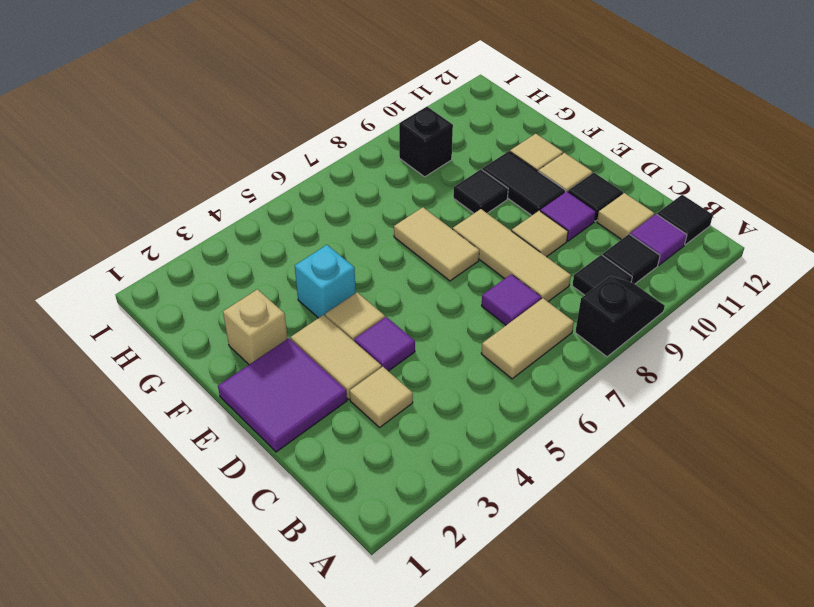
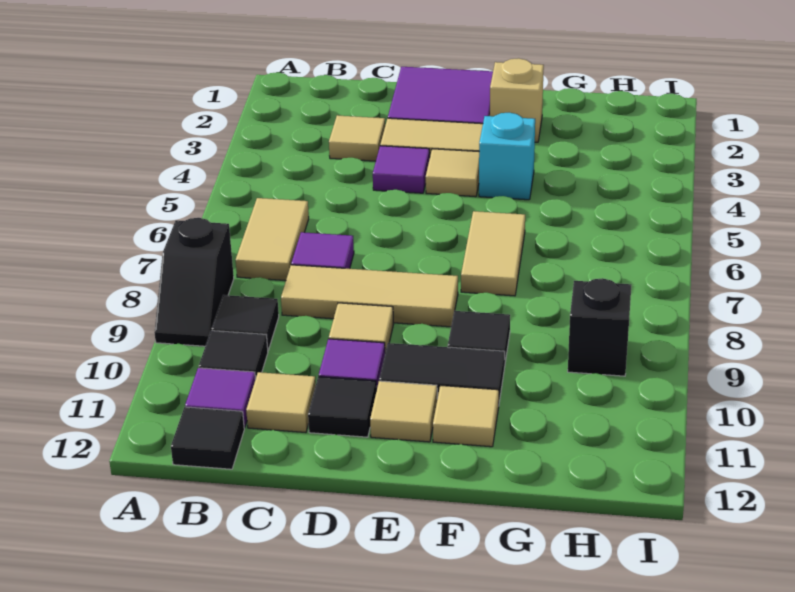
tan tile E7:F7 level 1 -> tan tile F6:F7 level 1

